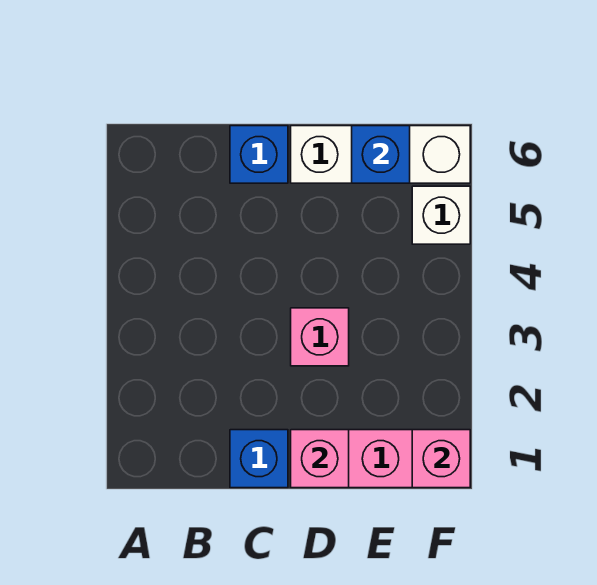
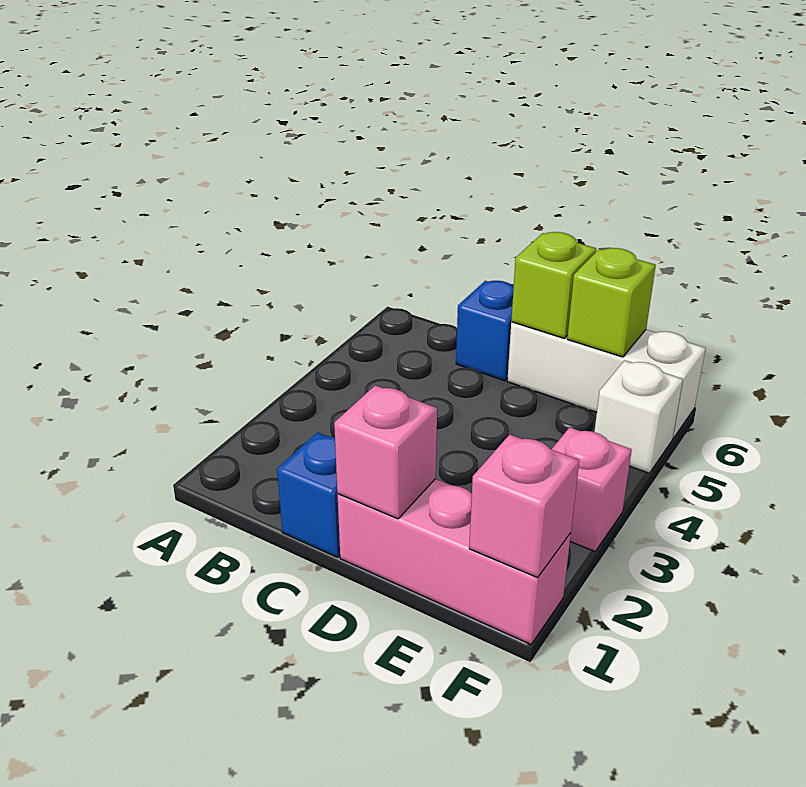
pink brick D3 level 1 -> pink brick F3 level 1
none -> lime brick D6 level 2
blue brick E6 level 2 -> lime brick E6 level 2

